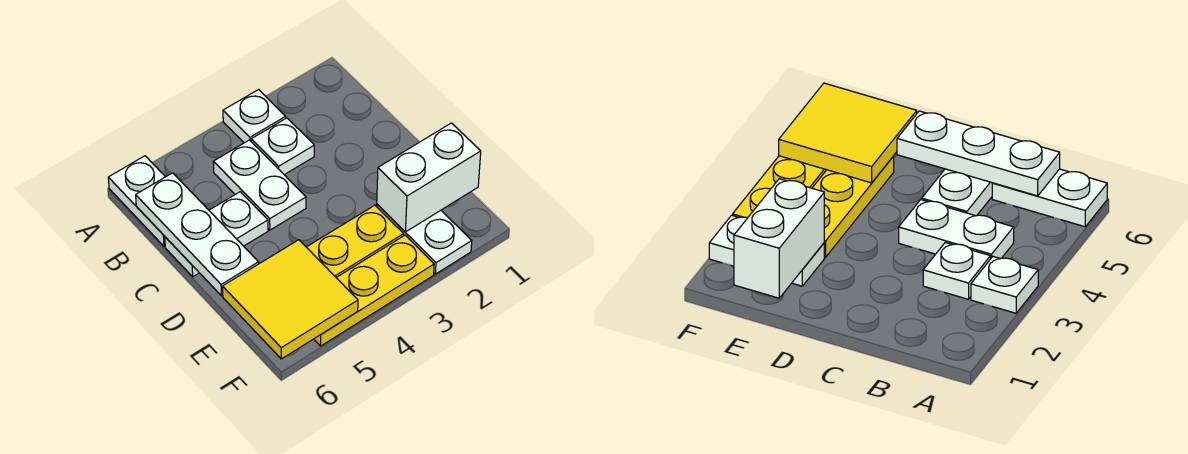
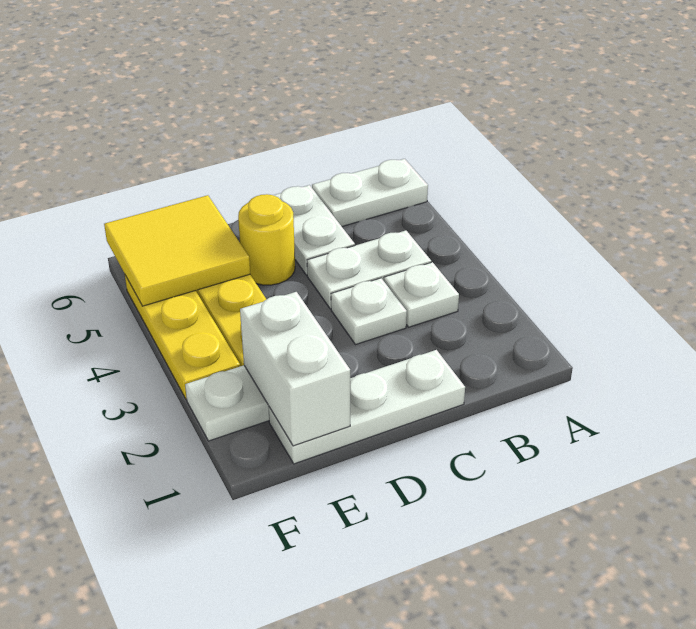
white plate A3 level 1 -> white plate C3 level 1
white plate B6:D6 level 2 -> white plate C1:E1 level 1
none -> yellow round brick D5 level 1

